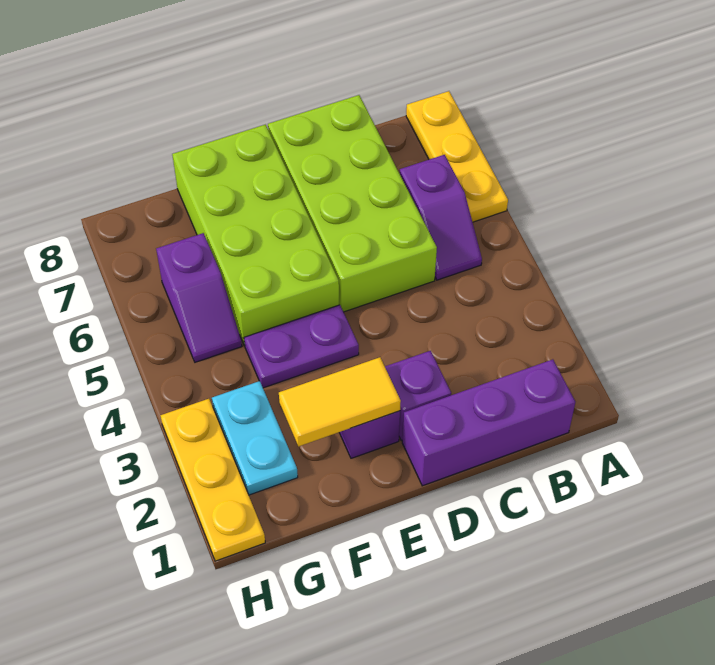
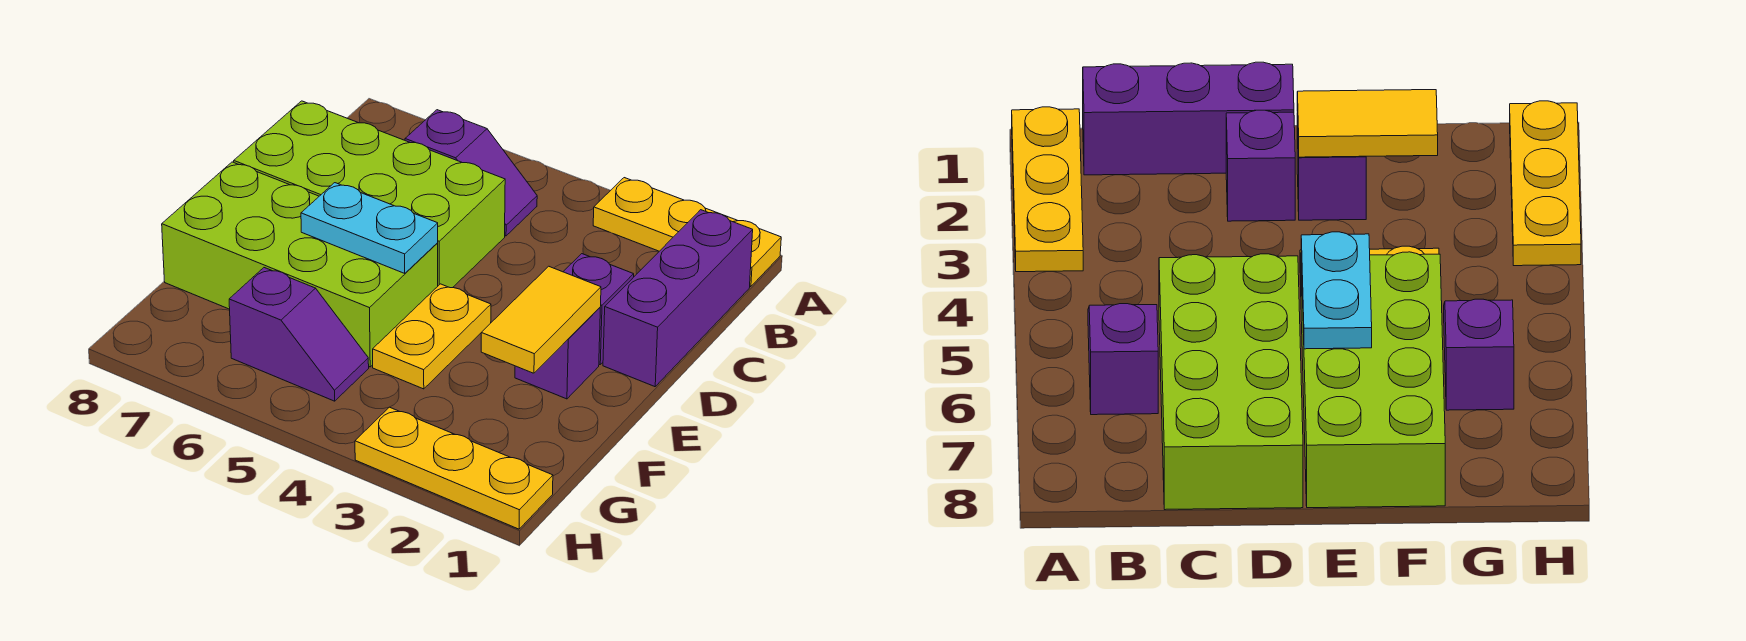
yellow plate A6:A8 level 1 -> yellow plate A1:A3 level 1
purple plate E4:F4 level 1 -> yellow plate E4:F4 level 1
cyan plate G2:G3 level 1 -> cyan plate E5:E6 level 2

